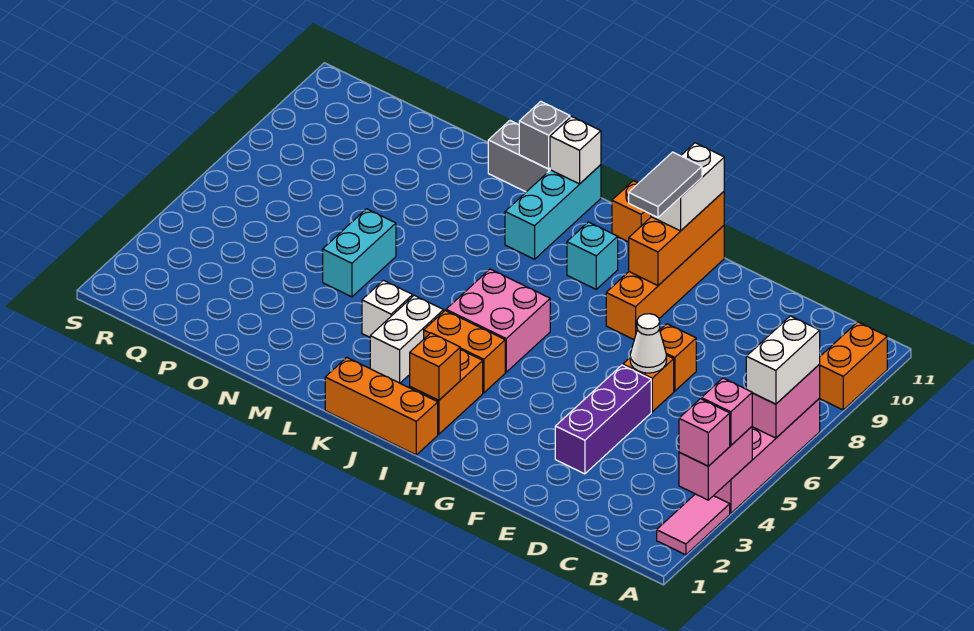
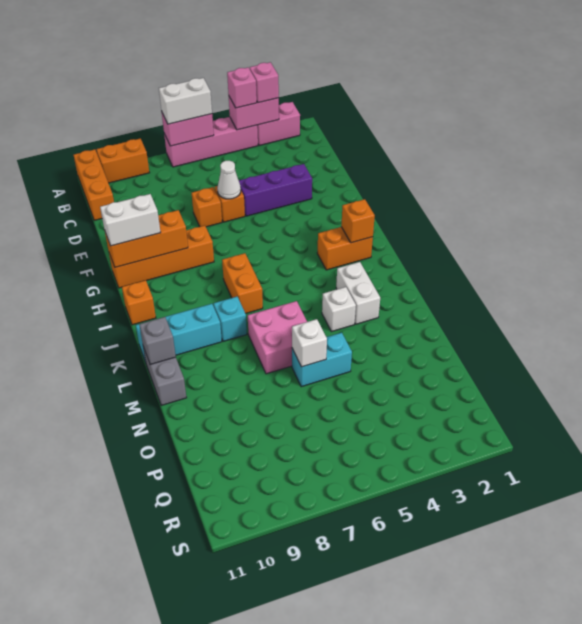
pink tile A2:A3 level 1 -> pink brick A2:A3 level 1
grey tile G9:G10 level 4 -> none
orange brick I1:K1 level 1 -> orange brick A11:C11 level 1
orange brick I4:J4 level 1 -> orange brick I7:J7 level 1
pink brick I5:J6 level 1 -> pink brick L6:M7 level 1
cyan brick I9 level 1 -> cyan brick K8 level 1
white brick K3:K4 level 1 -> white brick K3:L3 level 1
white brick K11 level 2 -> white brick N6 level 2

